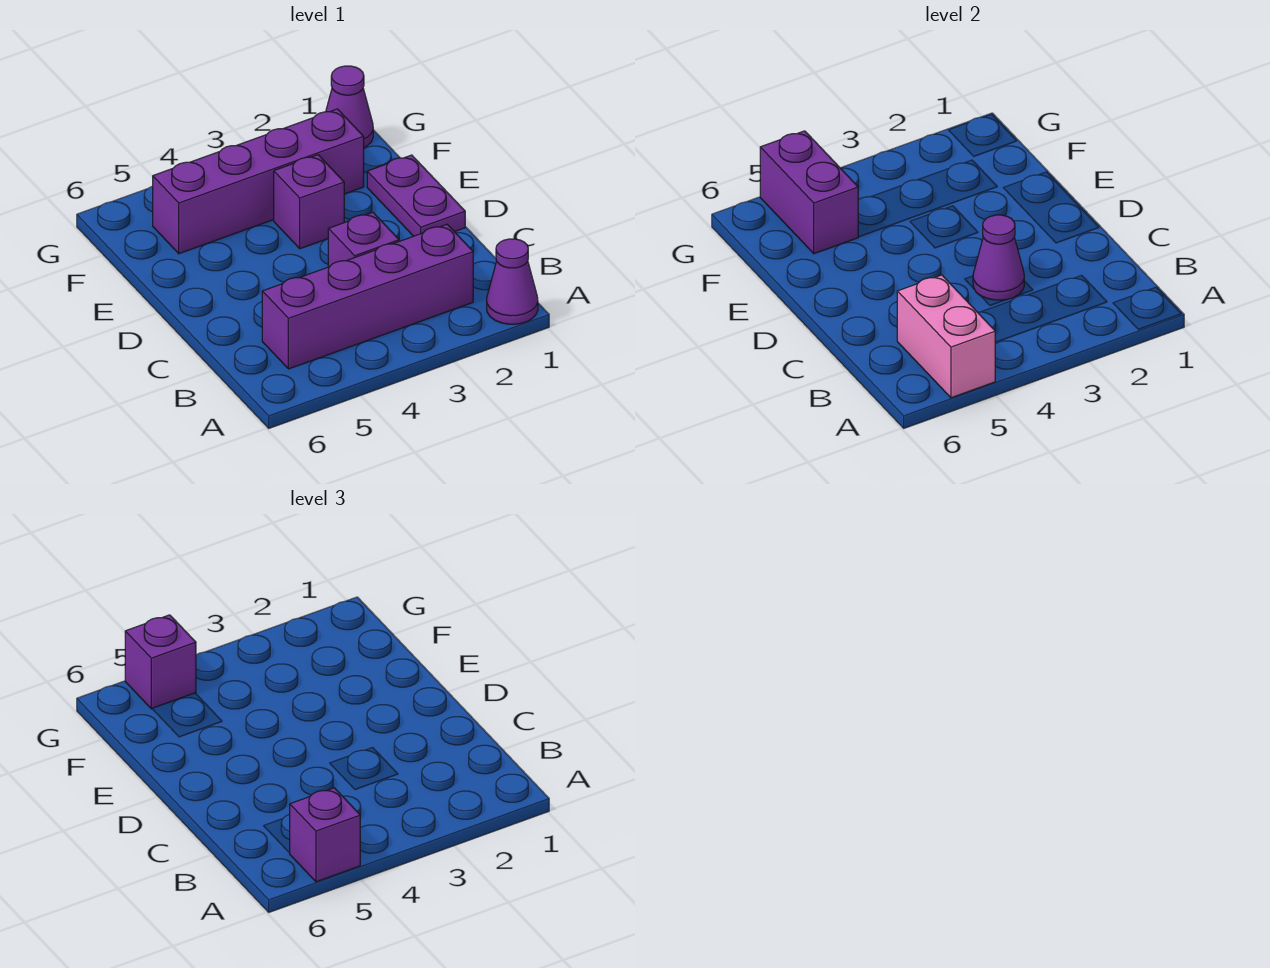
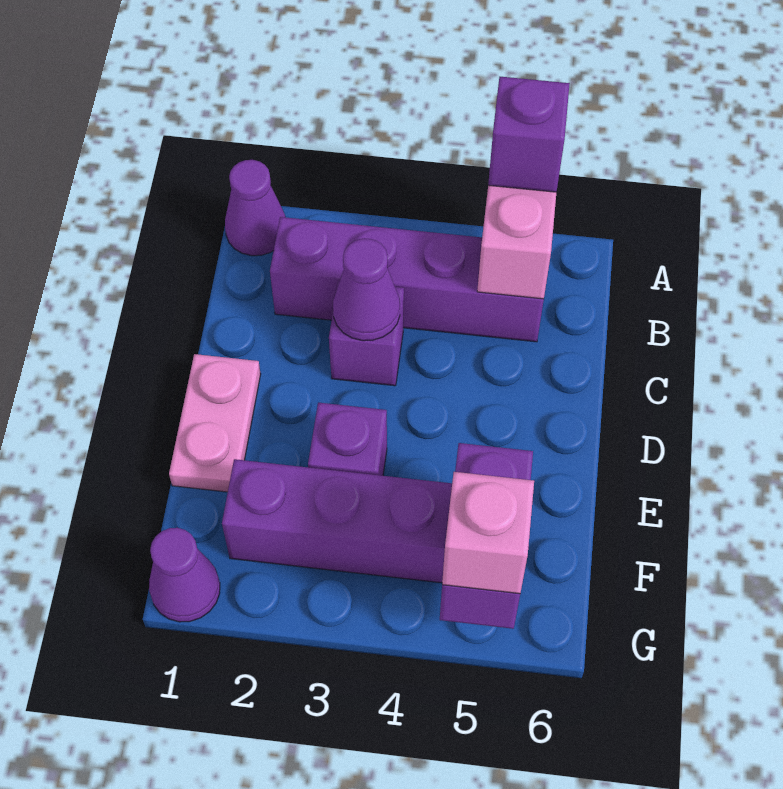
purple plate D1:E1 level 1 -> pink plate D1:E1 level 1
purple brick G5 level 3 -> pink brick G5 level 3

